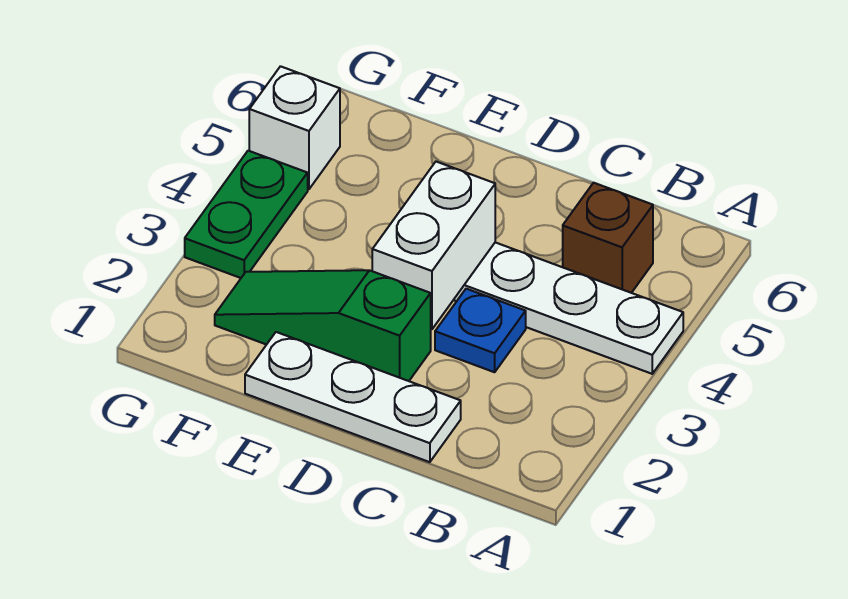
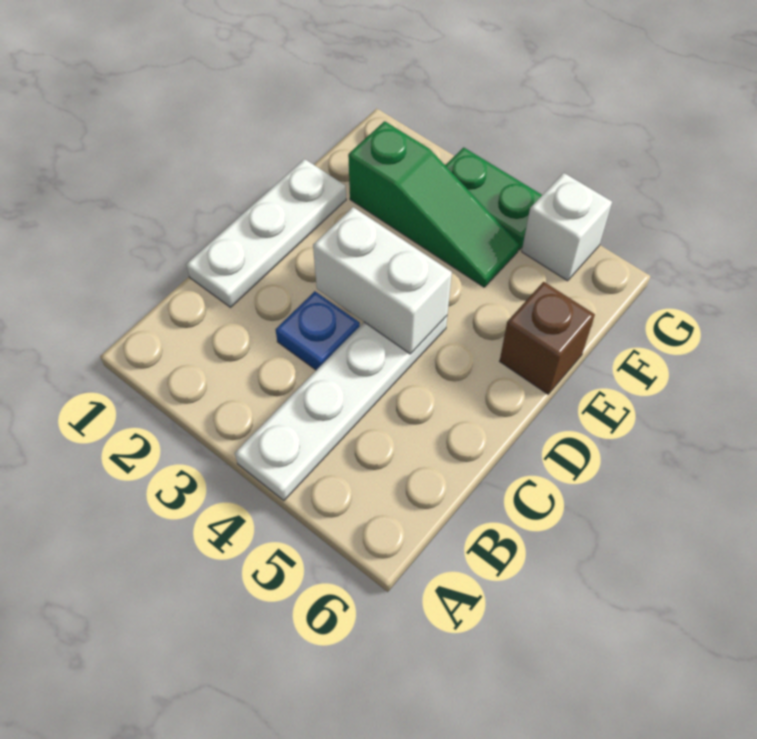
brown brick B5 level 1 -> brown brick E6 level 1
green slope D2:F2 level 1 top D -> green slope F2:F4 level 1 top 2

